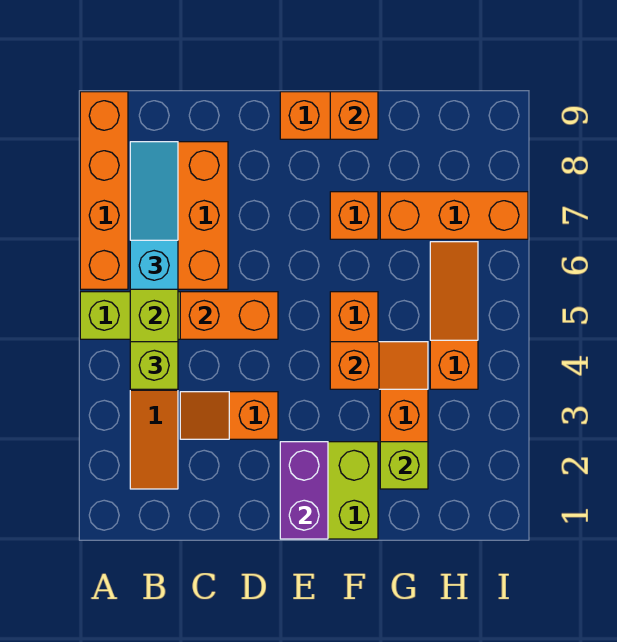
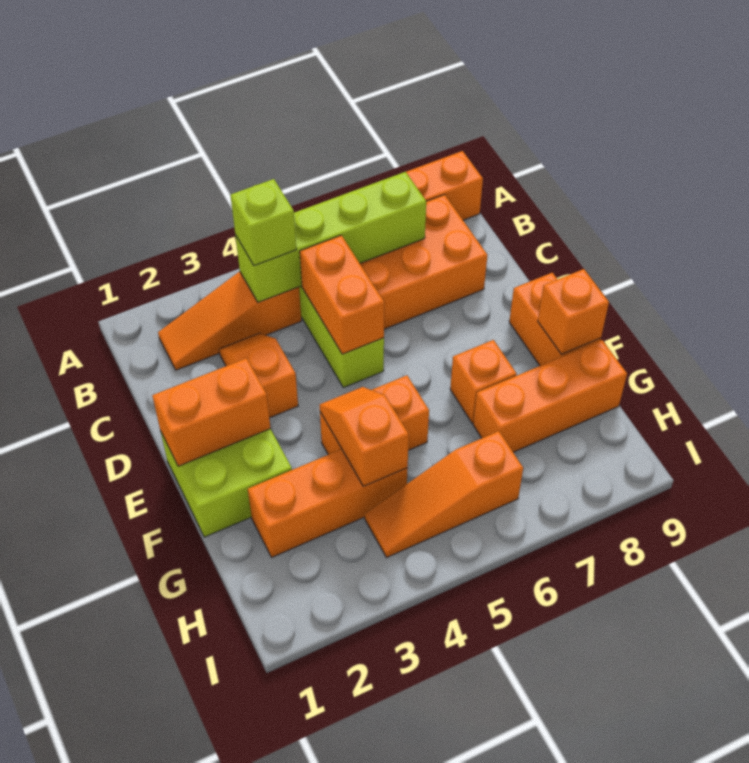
cyan slope B6:B8 level 3 top 6 -> none
purple brick E1:E2 level 2 -> orange brick E1:E2 level 2
orange slope F4:G4 level 2 top F -> orange slope F4:G4 level 2 top G
lime brick G2 level 2 -> none
orange brick G7:I7 level 1 -> orange brick G7:G9 level 1
orange slope H4:H6 level 1 top 4 -> orange slope H4:H6 level 1 top 6

